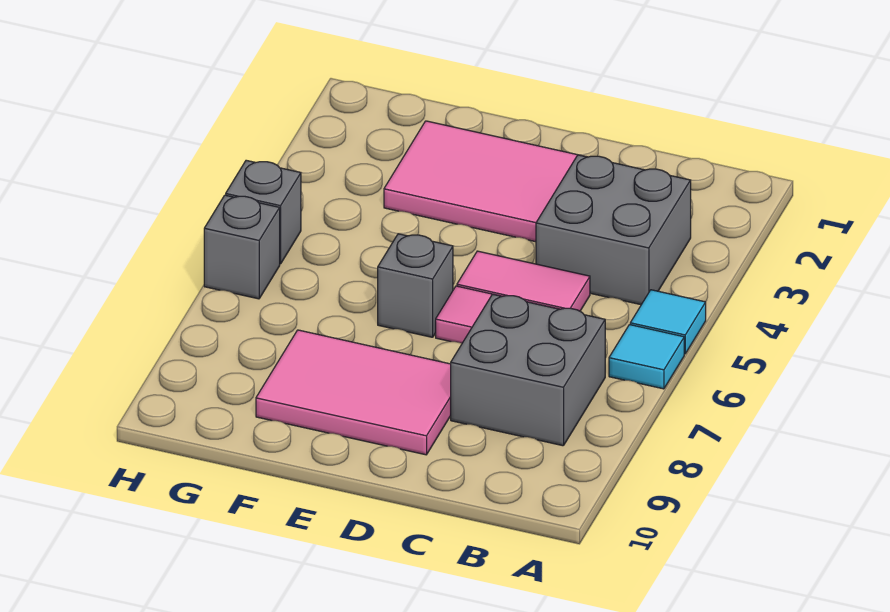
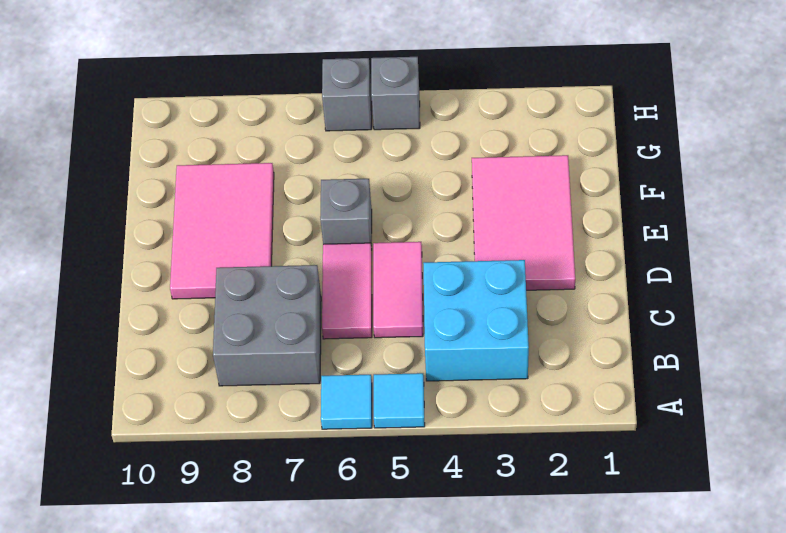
grey brick B3:C4 level 1 -> cyan brick B3:C4 level 1

